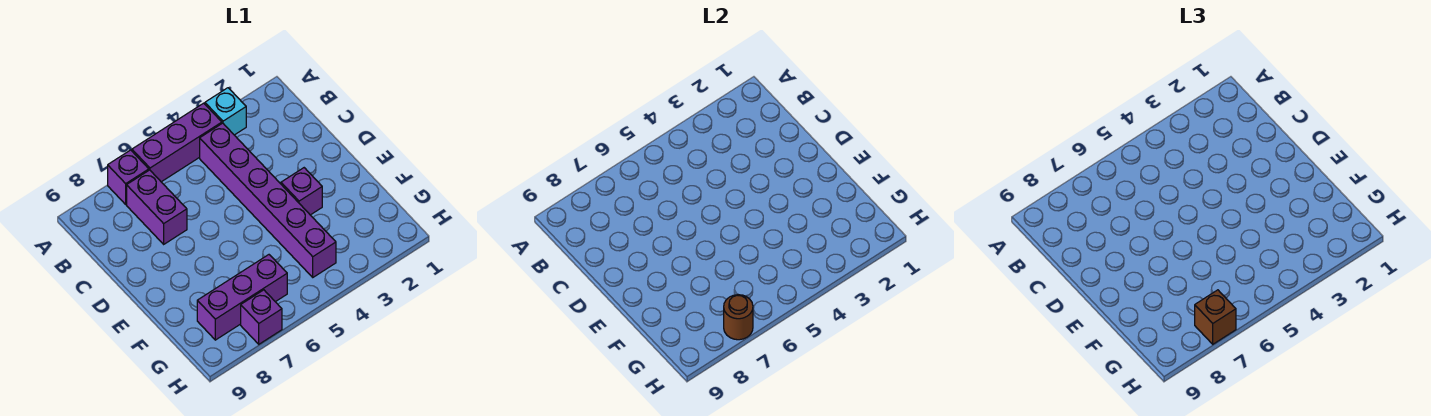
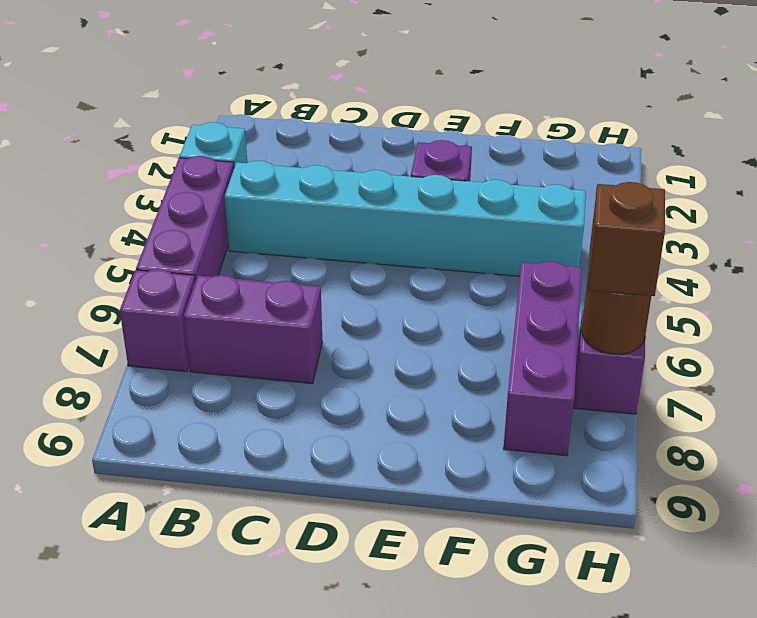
purple brick B4:G4 level 1 -> cyan brick B4:G4 level 1

